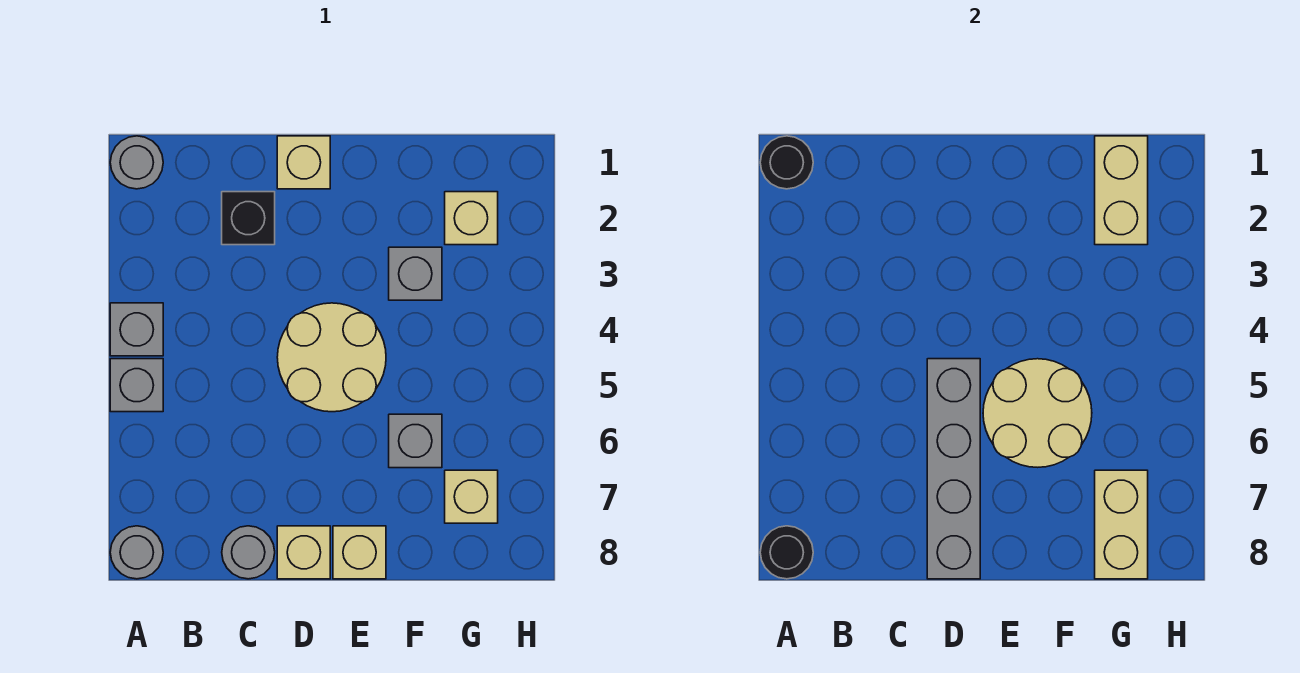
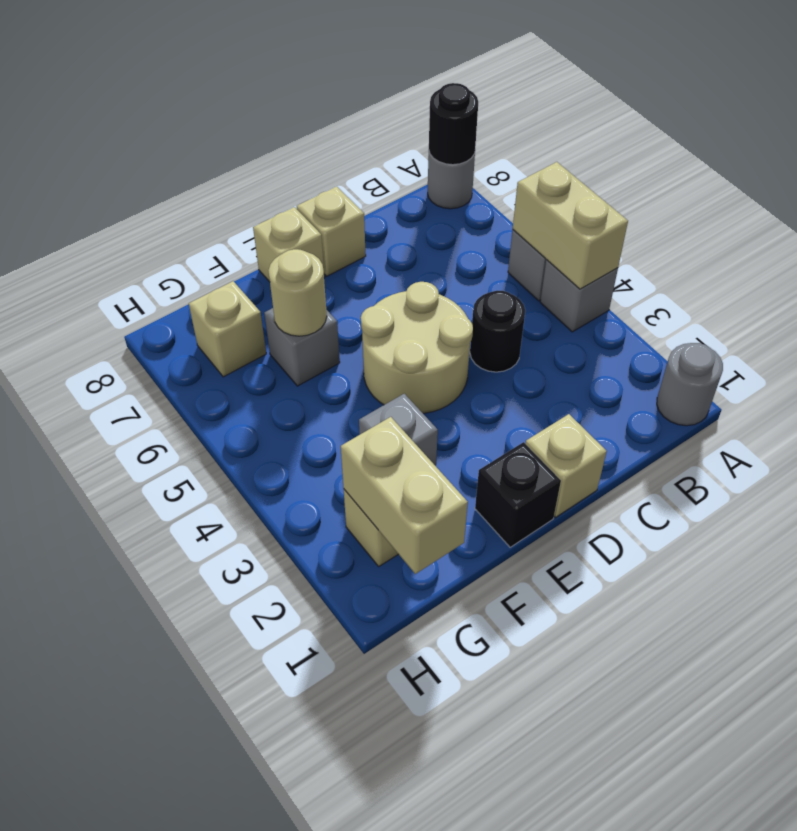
black round brick A1 level 2 -> black round brick C4 level 1
black brick C2 level 1 -> black brick E1 level 1
grey round brick C8 level 1 -> none
grey brick D5:D8 level 2 -> none
tan round brick E5:F6 level 2 -> tan round brick F6 level 2
tan brick G7:G8 level 2 -> tan brick A4:A5 level 2

